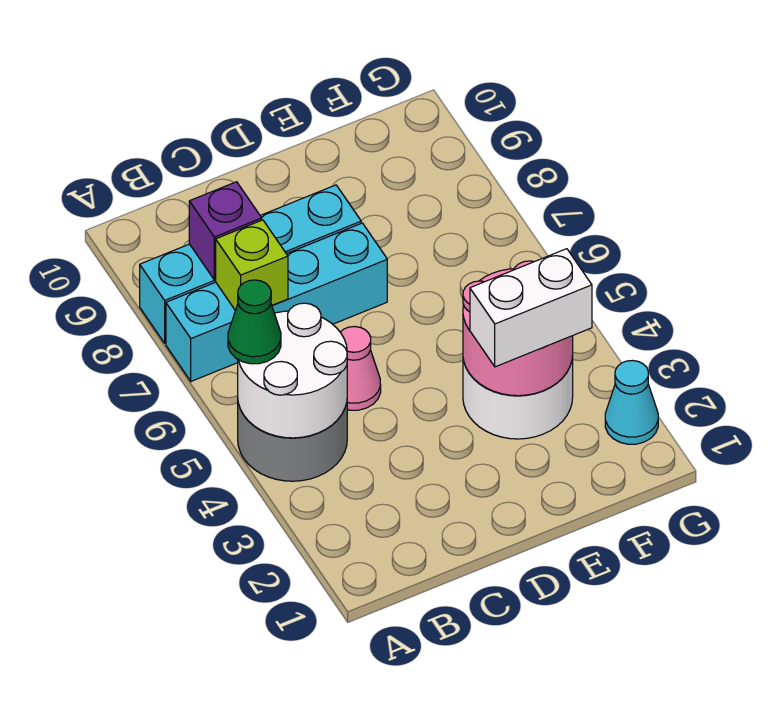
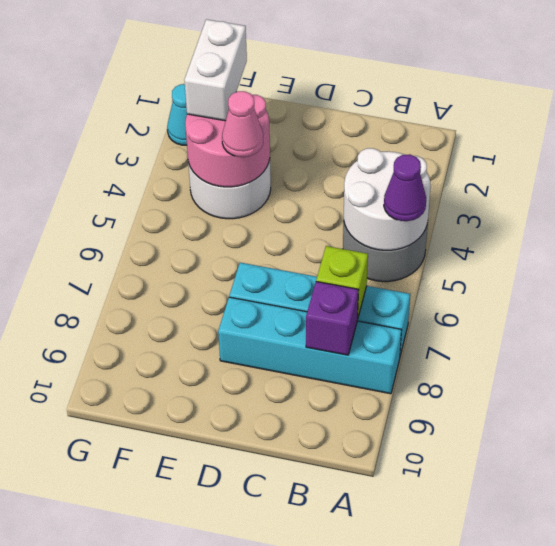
green cone A5 level 3 -> purple cone A5 level 3
pink cone C5 level 1 -> pink cone E4 level 3
white brick E3:F3 level 3 -> white brick F2:F3 level 3

